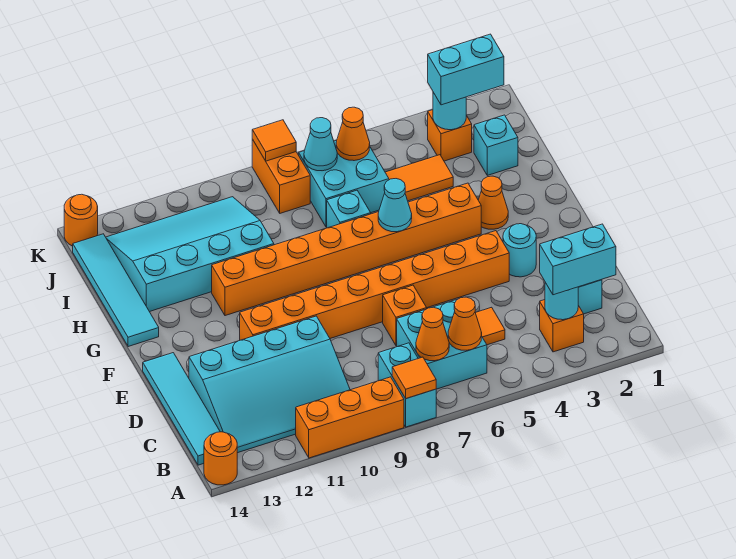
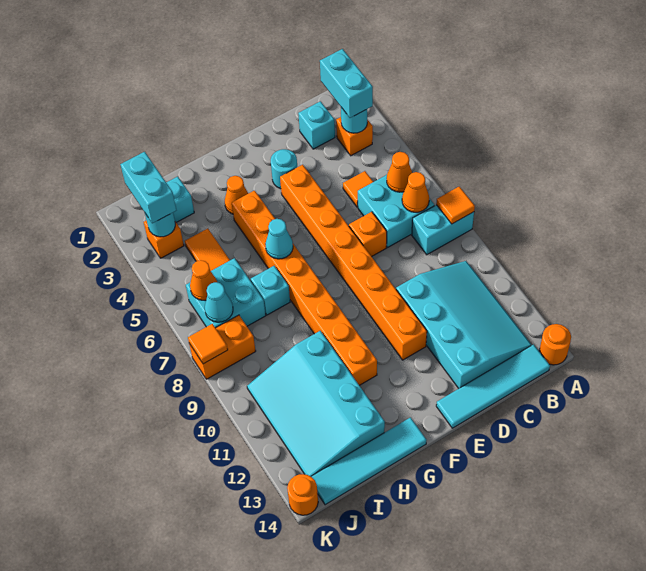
orange brick A9:A11 level 1 -> none

